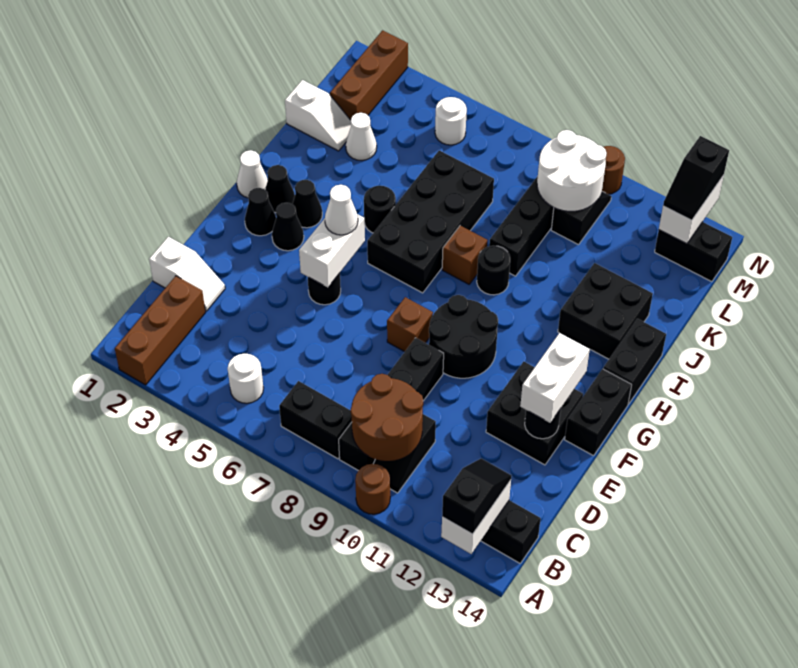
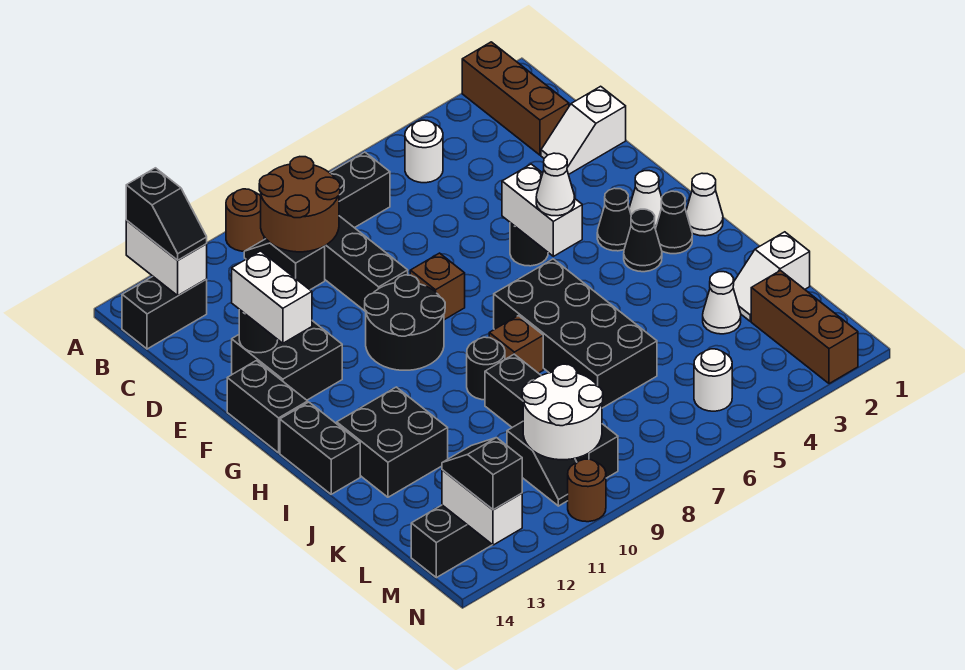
black cone G2 level 1 -> white cone G2 level 1
black round brick I5 level 1 -> none

